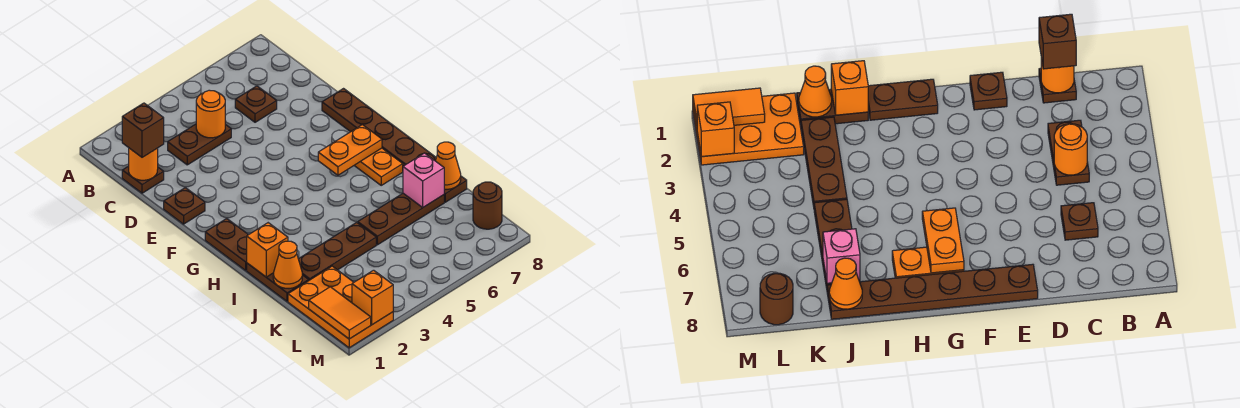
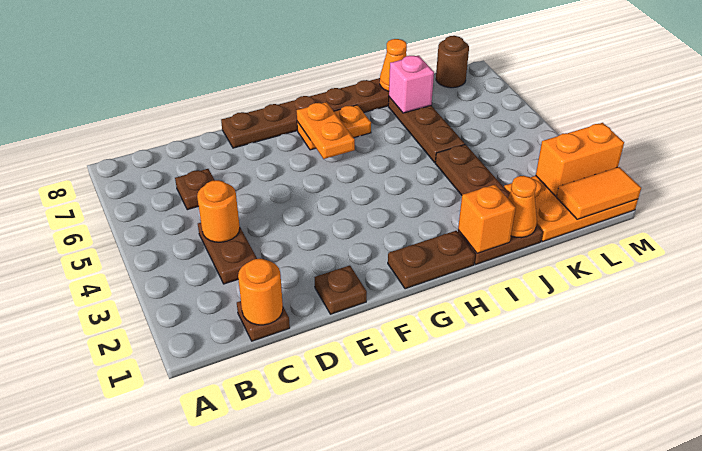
brown brick C1 level 3 -> none
orange brick M2 level 2 -> orange brick L2:M2 level 2

